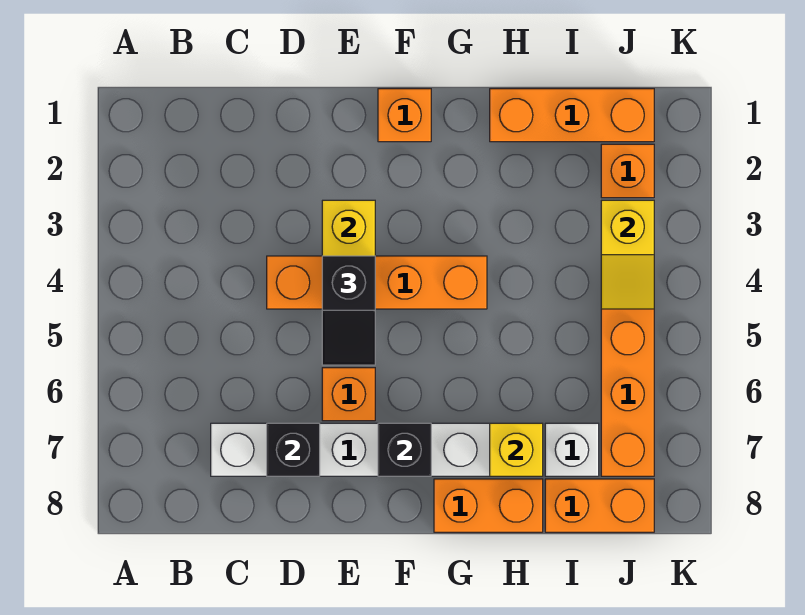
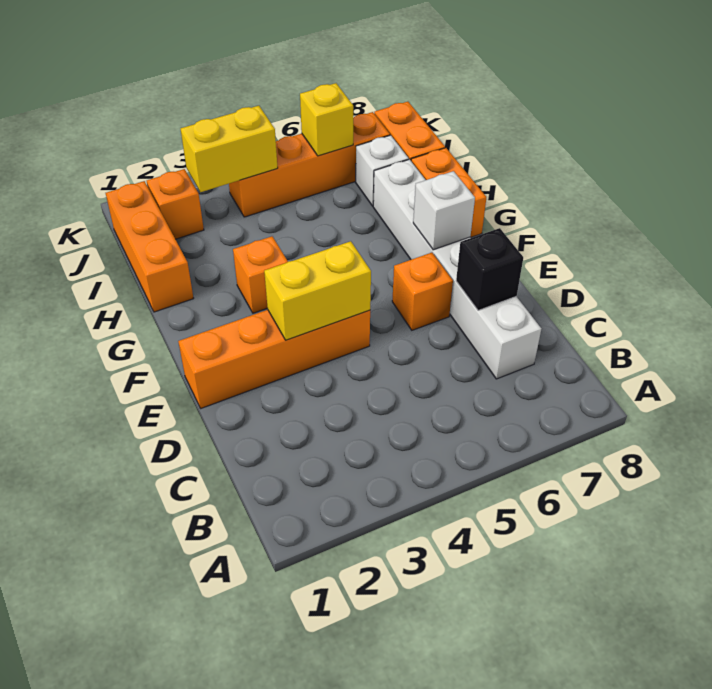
orange brick D4:G4 level 1 -> orange brick E1:E4 level 1
black slope E4:E5 level 3 top 4 -> none
orange brick F1 level 1 -> orange brick G3 level 1
black brick F7 level 2 -> white brick F7 level 2
yellow brick H7 level 2 -> yellow brick J6 level 2
yellow slope J3:J4 level 2 top 3 -> yellow brick J3:J4 level 2

